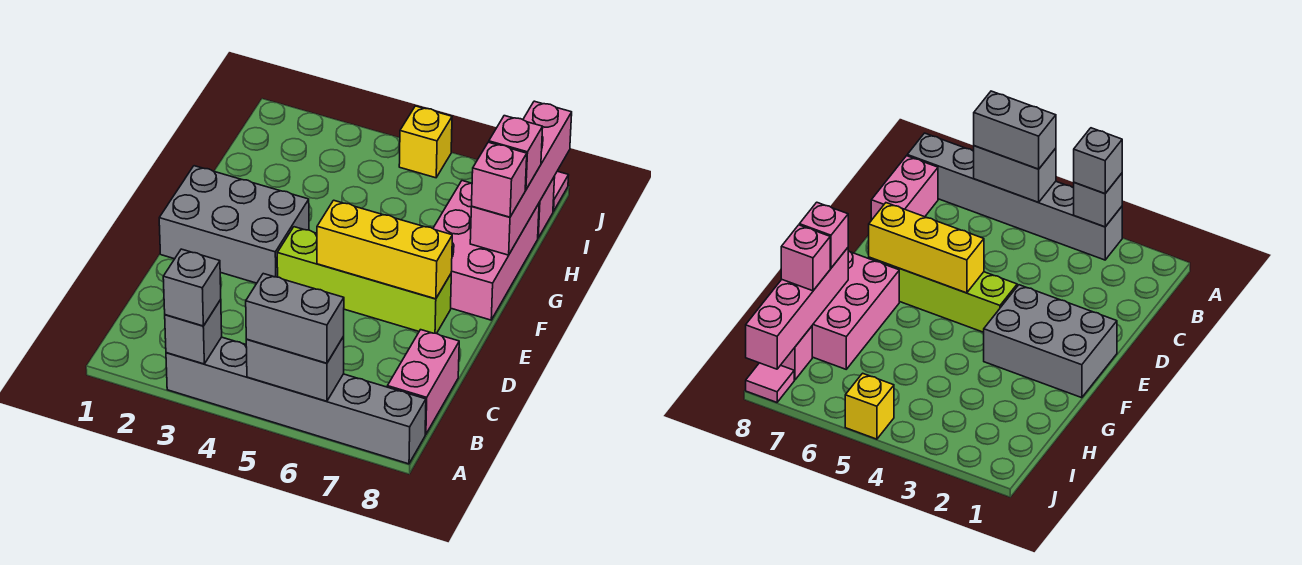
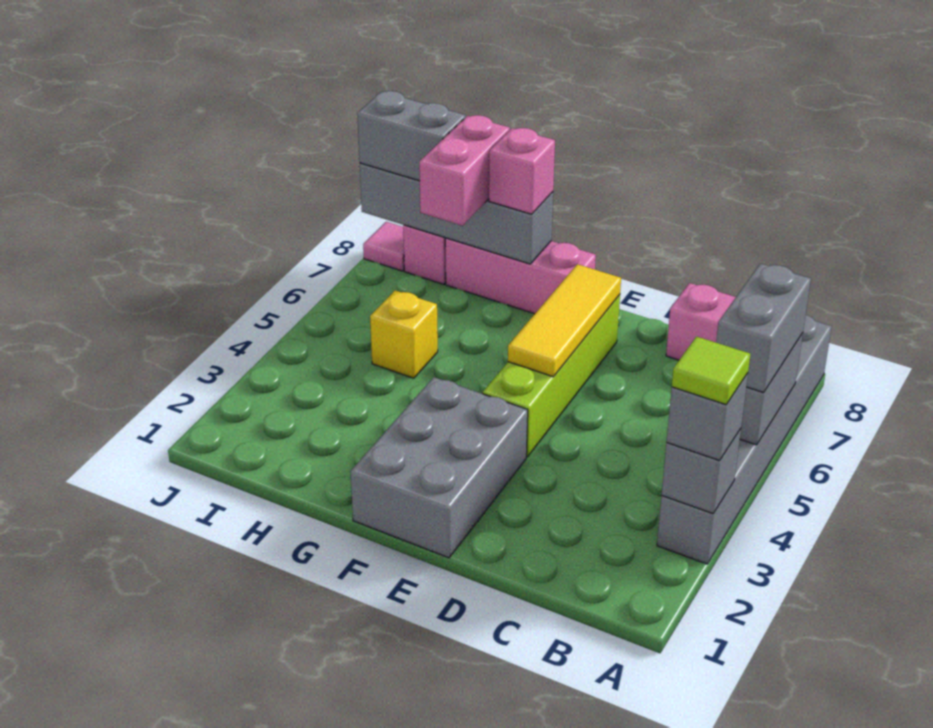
none -> lime tile A3 level 4
yellow brick E5:E7 level 2 -> yellow tile E5:E7 level 2
pink brick F7:H8 level 1 -> pink brick F8:H8 level 1
pink brick G8:J8 level 2 -> grey brick G8:J8 level 2
pink brick H8 level 3 -> pink brick H7:H8 level 3
none -> grey brick I8:J8 level 3
yellow brick J5 level 1 -> yellow brick H5 level 1

